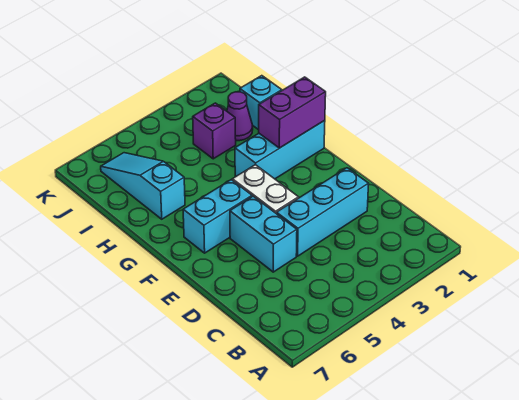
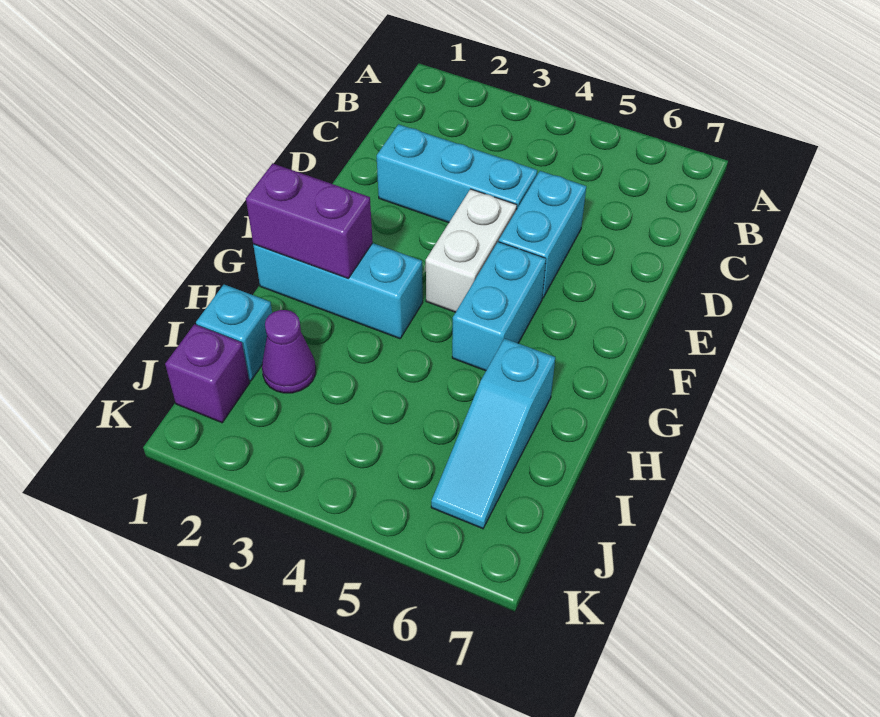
cyan brick F5:F6 level 1 -> cyan brick F5:G5 level 1
purple brick I3 level 1 -> purple brick J1 level 1

